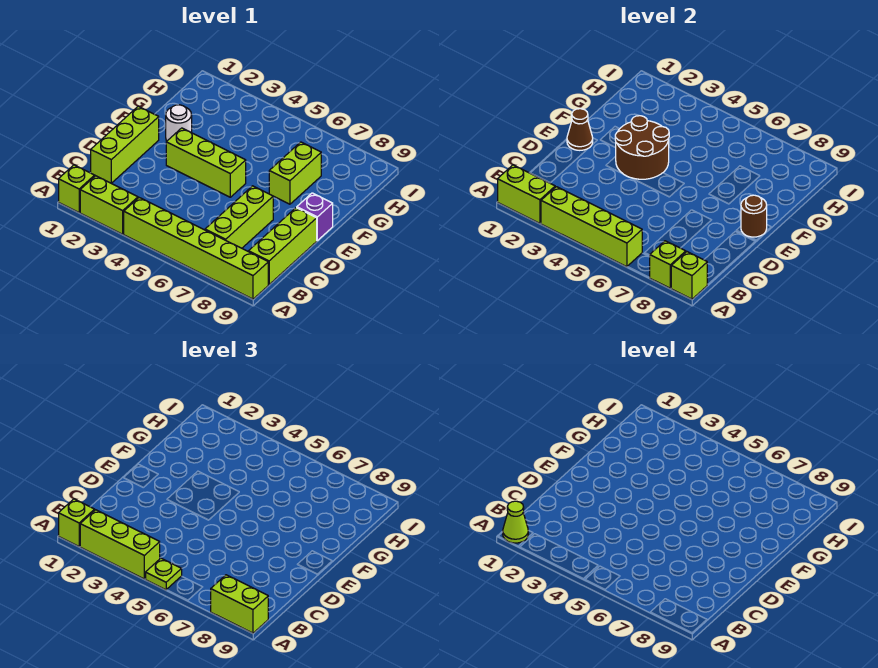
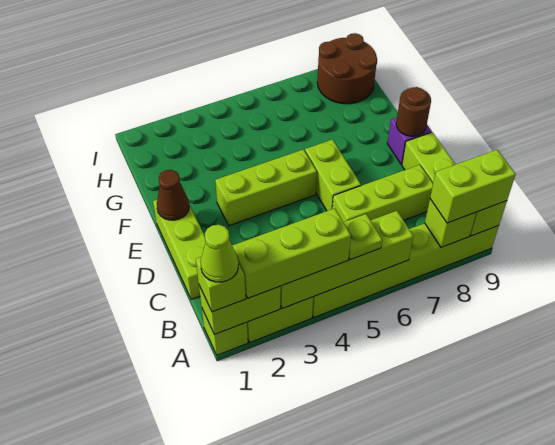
lime brick B7:D7 level 1 -> lime brick C6:C8 level 1
brown round brick E3:F4 level 2 -> brown round brick H8:I9 level 1
white round brick F2 level 1 -> none
lime brick F7:G7 level 1 -> lime brick D6:E6 level 1

